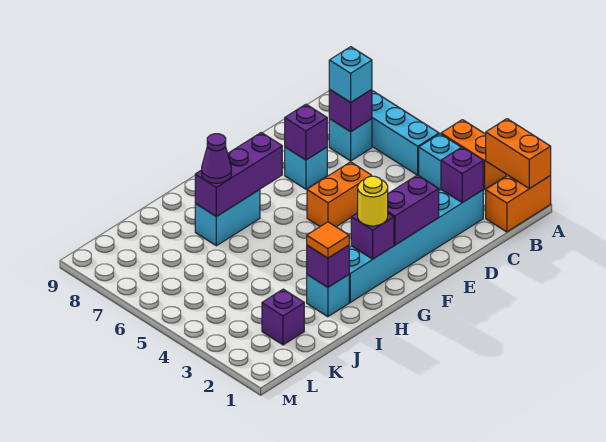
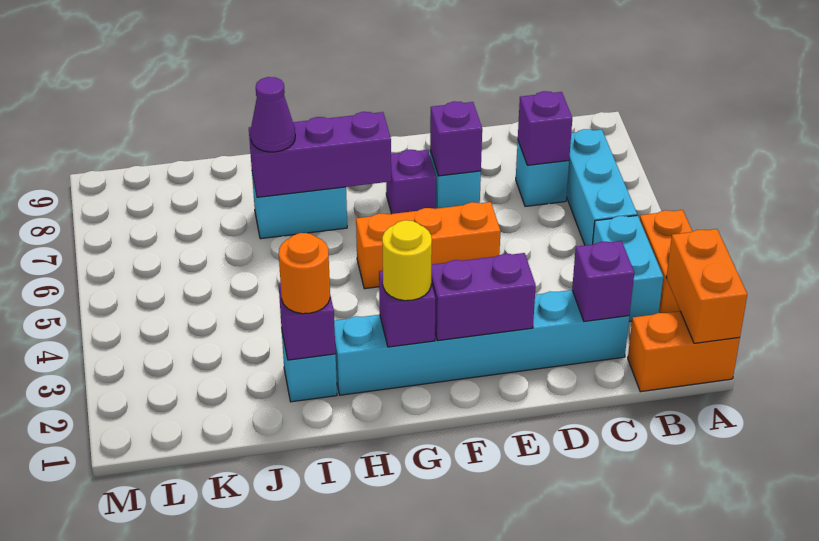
cyan brick C7 level 3 -> none
orange brick E5:F5 level 1 -> orange brick E5:G5 level 1
orange tile I2 level 3 -> orange round brick I2 level 3
purple brick K2 level 1 -> purple brick F7 level 1

